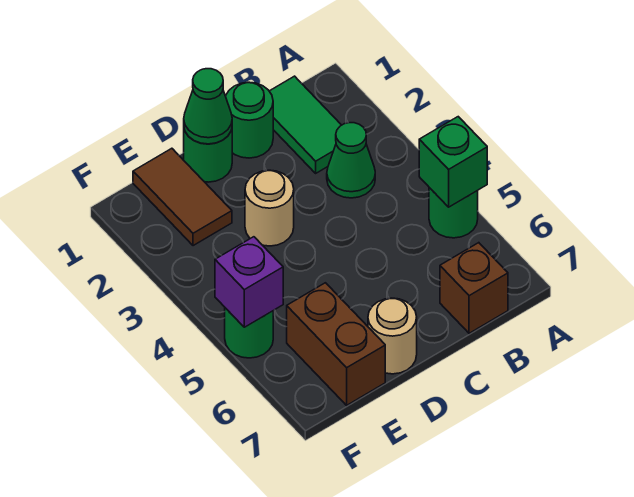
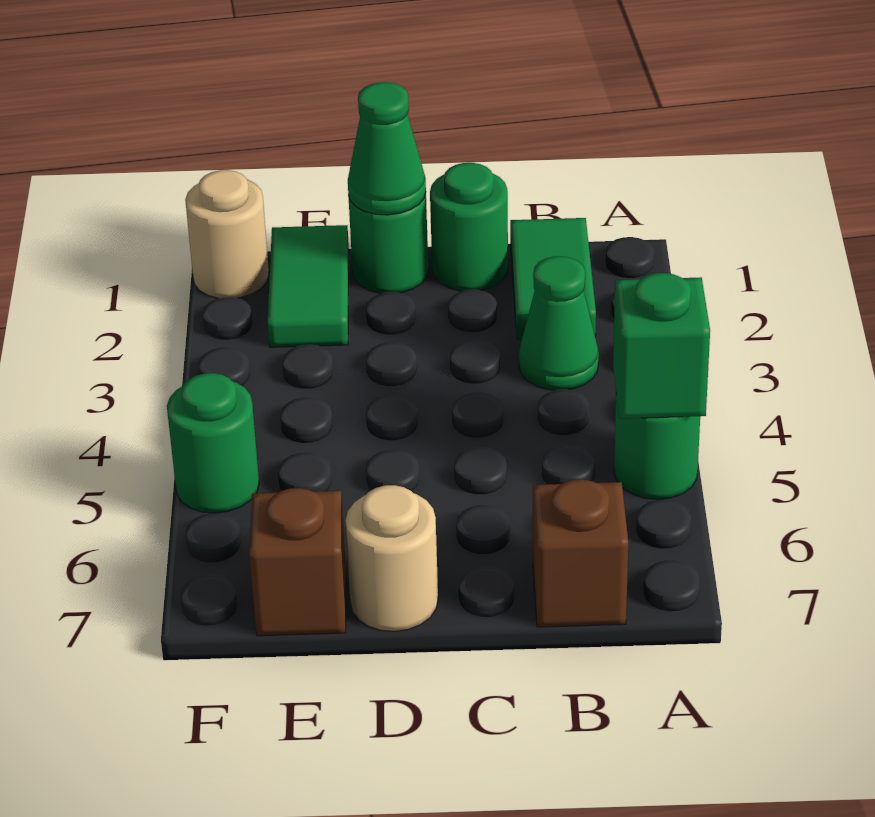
tan round brick D3 level 1 -> tan round brick F1 level 1
brown tile E1:E2 level 1 -> green tile E1:E2 level 1
brown brick E6:E7 level 1 -> brown brick E7 level 1
purple brick F5 level 2 -> none

